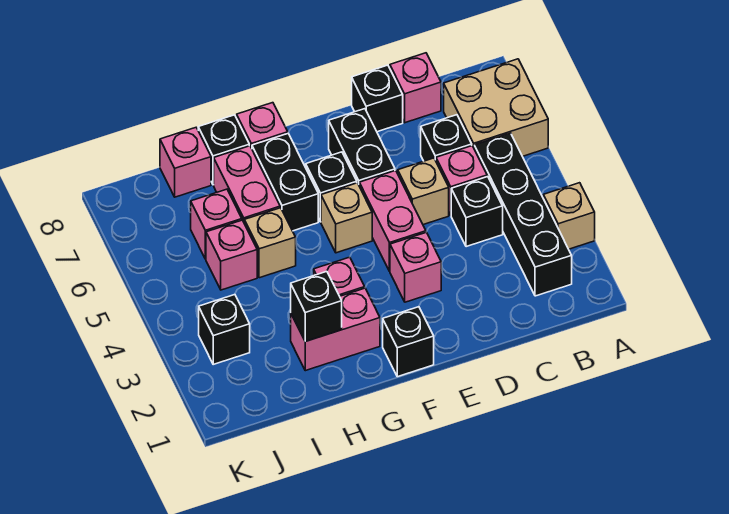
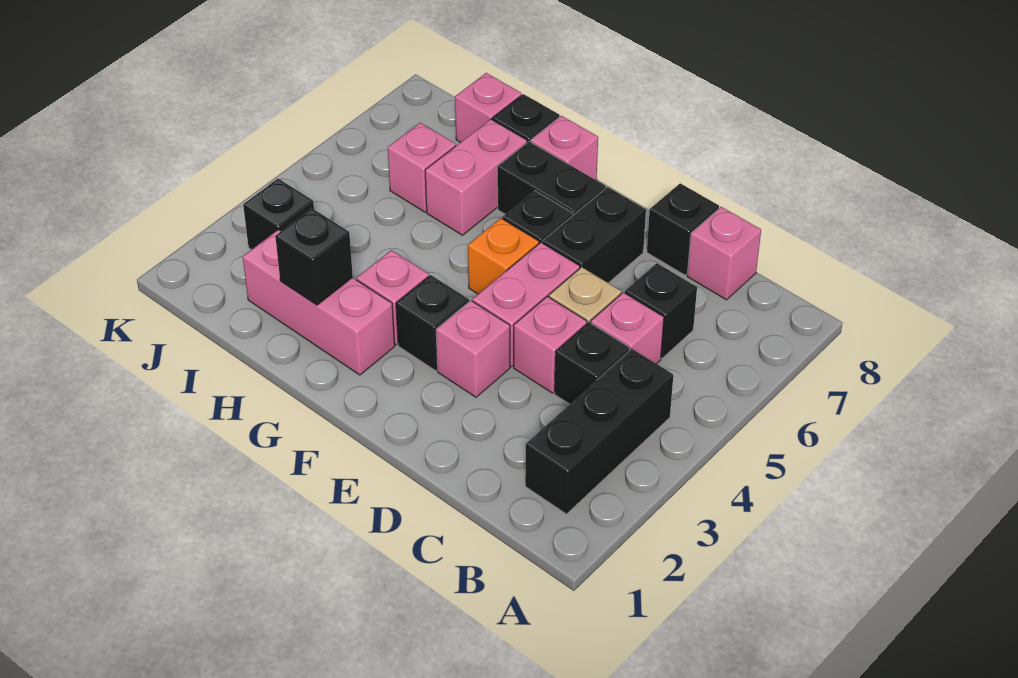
tan brick A3 level 1 -> none
tan brick A6:B7 level 1 -> none
black brick B2:B5 level 1 -> black brick B2:B4 level 1
black brick F1 level 1 -> black brick F3 level 1
tan brick F5 level 1 -> orange brick F5 level 1
pink brick G2:H2 level 1 -> pink brick G2:I2 level 1
black brick G6:G7 level 1 -> black brick F7:G7 level 1
tan brick H5 level 1 -> none
pink brick I5 level 1 -> pink brick D4 level 1

